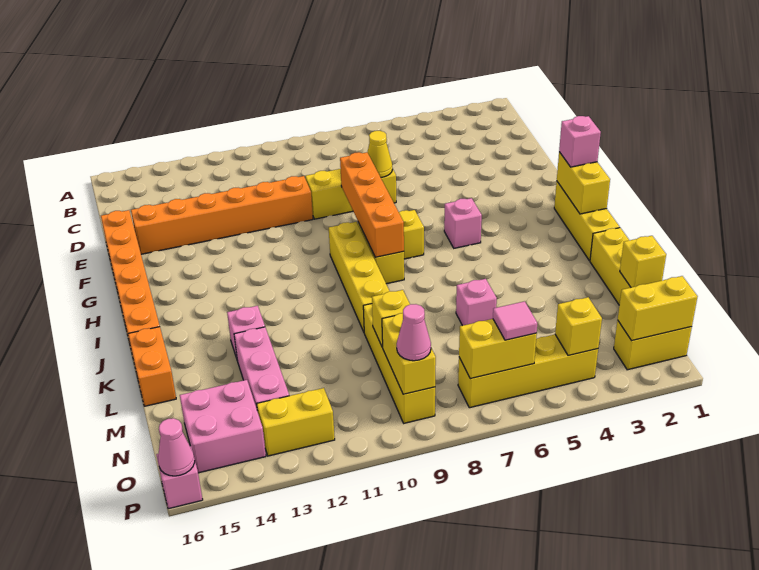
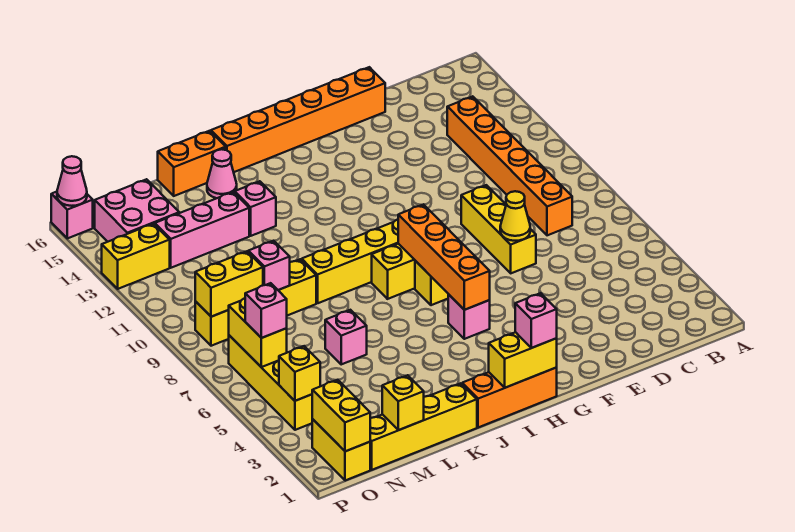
orange brick E10:E15 level 1 -> orange brick C8:C13 level 1
orange brick F8:I8 level 2 -> orange brick H5:H8 level 2
yellow brick H1:J1 level 1 -> orange brick H1:J1 level 1
yellow brick M9 level 2 -> pink brick M9 level 2
pink tile O6 level 3 -> pink brick O6 level 3
pink cone O9 level 3 -> pink cone K15 level 1
yellow brick O12:O13 level 1 -> yellow brick O13:P13 level 1

